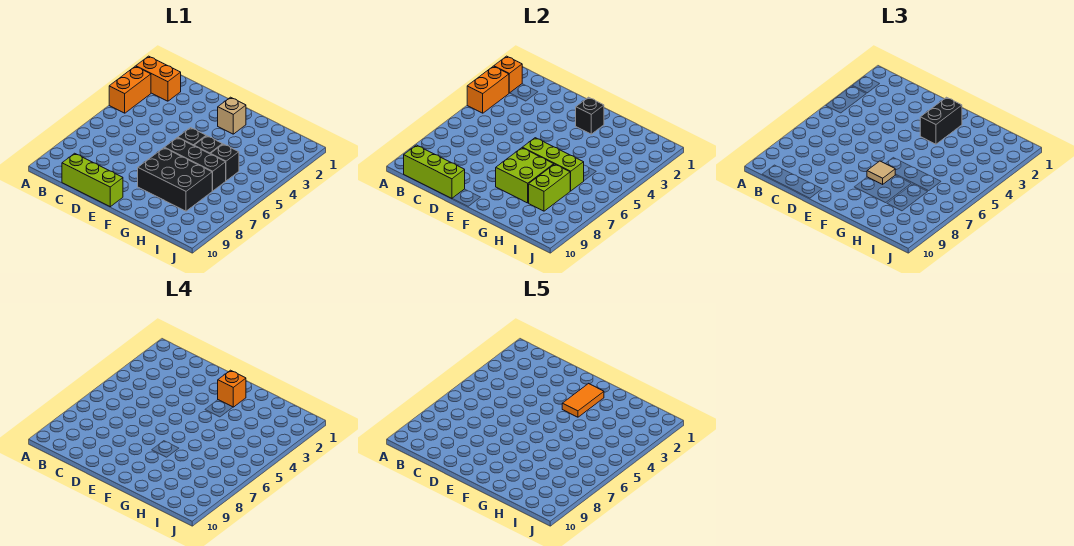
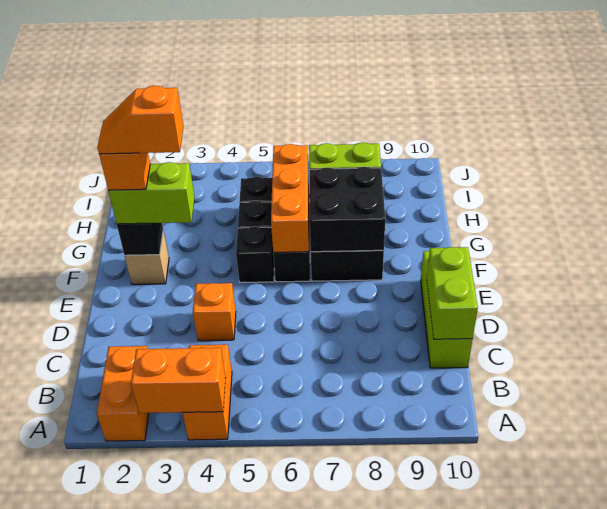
orange brick A2 level 2 -> orange brick D4 level 1
orange brick A3:A4 level 1 -> orange brick A4:B4 level 1
lime brick B10:D10 level 2 -> lime brick C10:D10 level 2
black brick F2:F3 level 3 -> lime brick F2:F3 level 3
orange tile F2:F3 level 5 -> orange slope F2:F3 level 5 top 3
lime brick F6:H6 level 2 -> orange brick F6:H6 level 2
lime brick F7:G8 level 2 -> black brick F7:G8 level 2
tan tile F7 level 3 -> none

